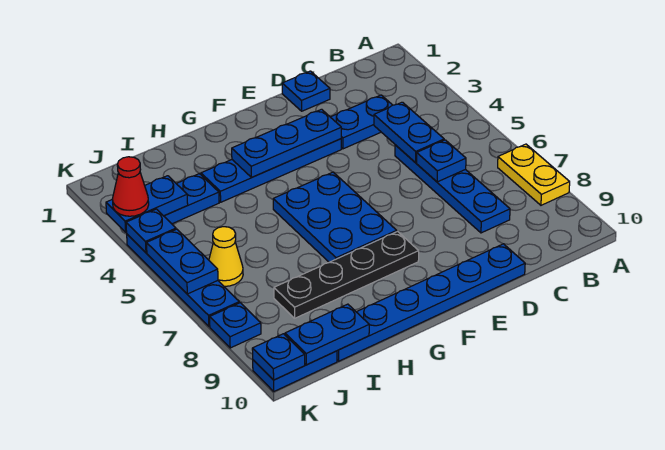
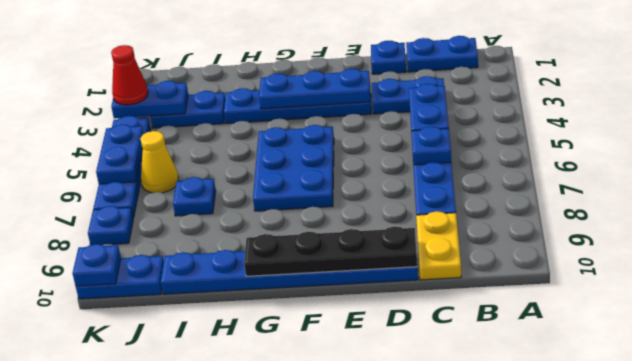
yellow plate A7:A8 level 1 -> yellow plate C9:C10 level 1
black plate F8:I8 level 1 -> black plate D10:G10 level 2
blue plate I10:J10 level 2 -> blue plate B1:C1 level 1
blue plate K4 level 2 -> blue plate I7 level 1

